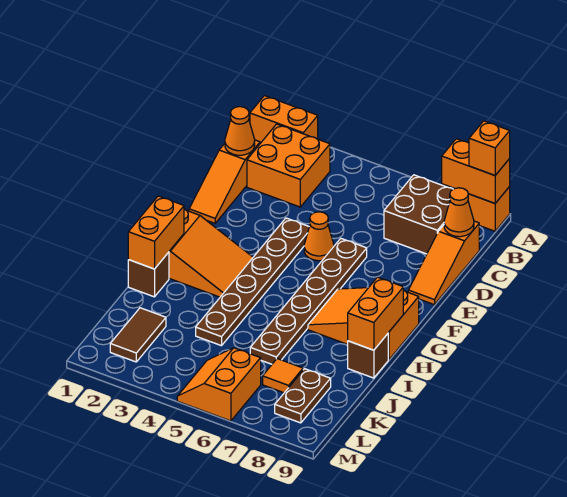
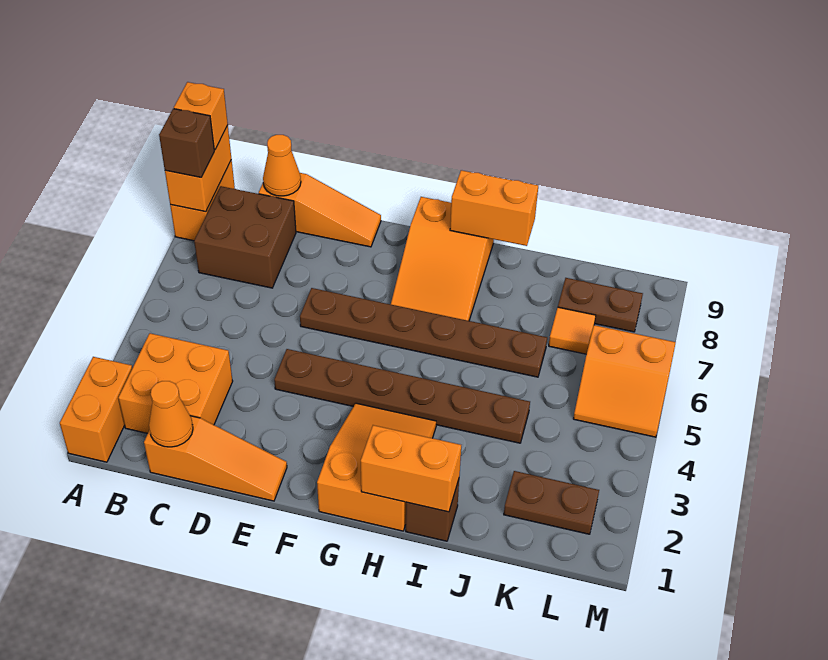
orange cone E5 level 1 -> none
brown brick I9 level 1 -> brown brick A8 level 3
brown tile K2:L2 level 1 -> brown plate K2:L2 level 1

